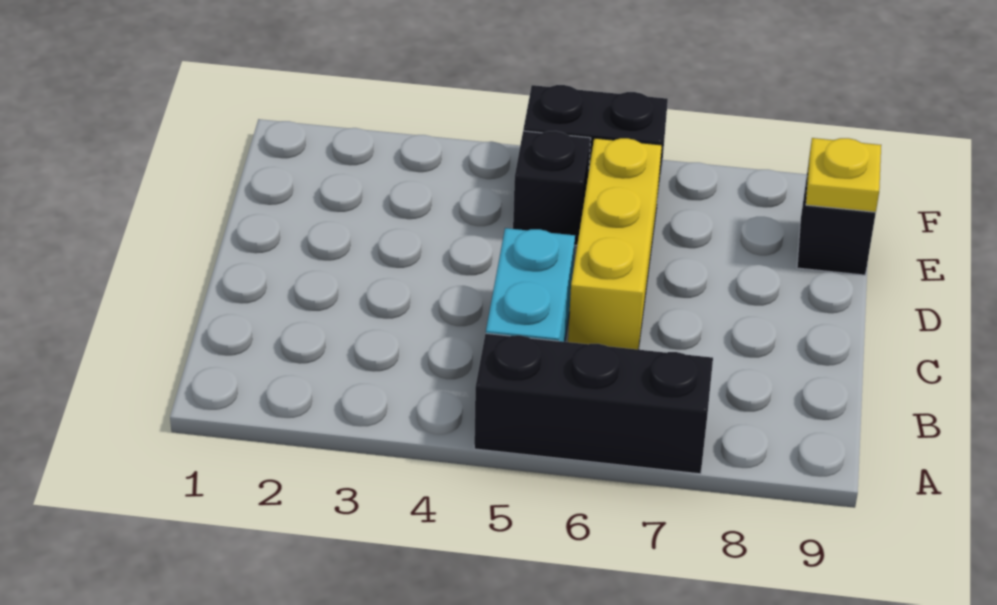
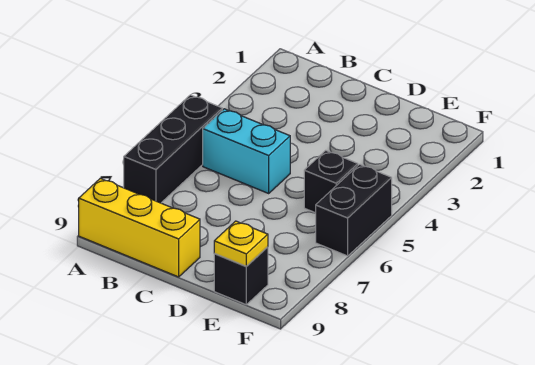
yellow brick C6:E6 level 1 -> yellow brick A9:C9 level 1

